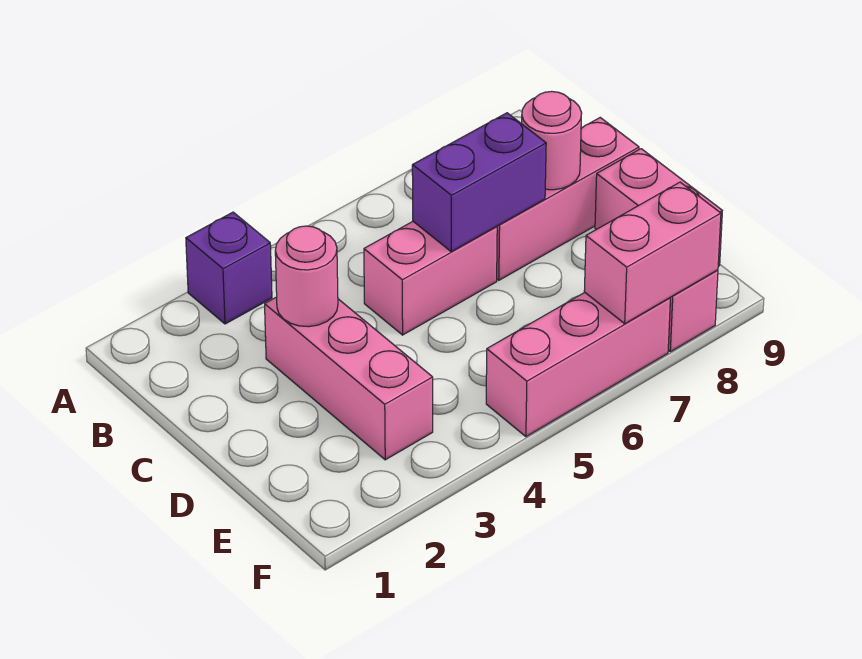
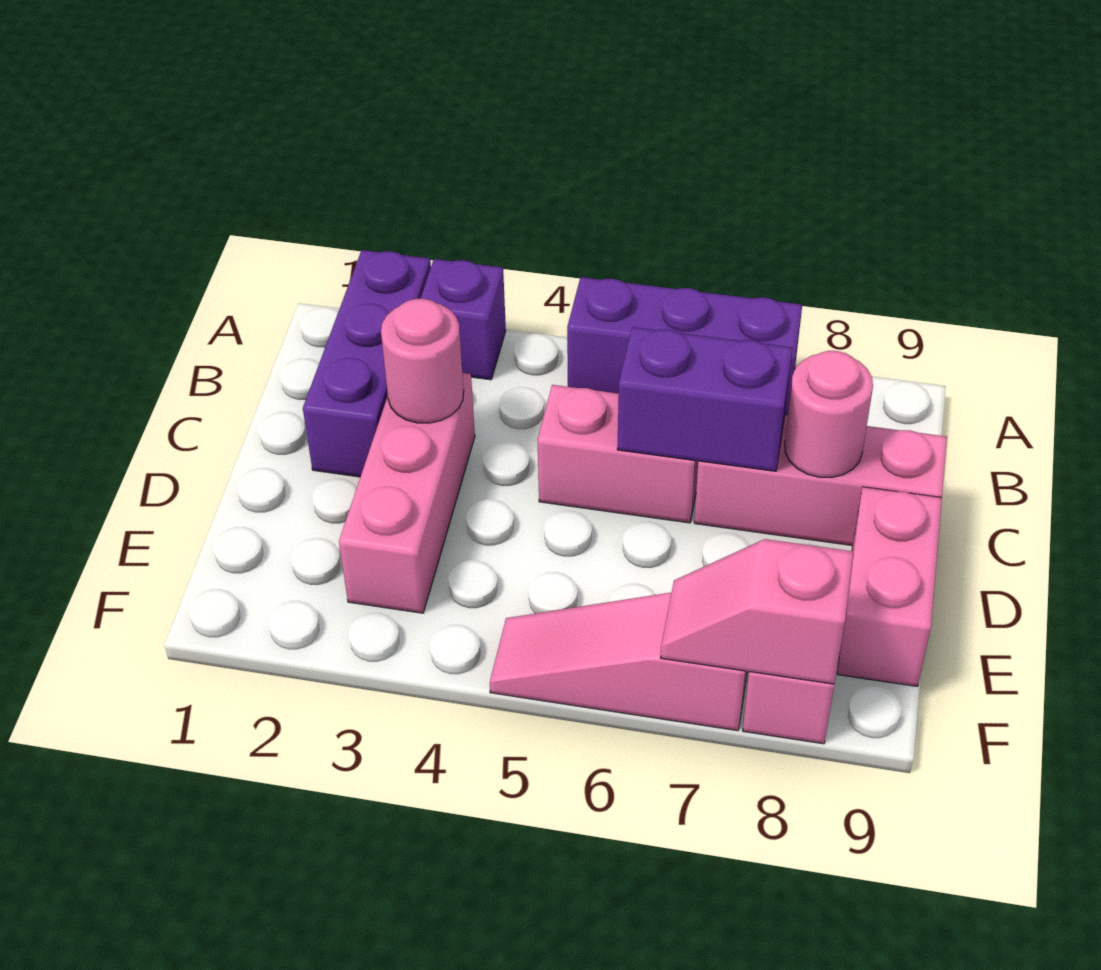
none -> purple brick A2:C2 level 1
none -> purple brick A5:A7 level 1
pink brick F5:F7 level 1 -> pink slope F5:F7 level 1 top 7
pink brick F7:F8 level 2 -> pink slope F7:F8 level 2 top 8

